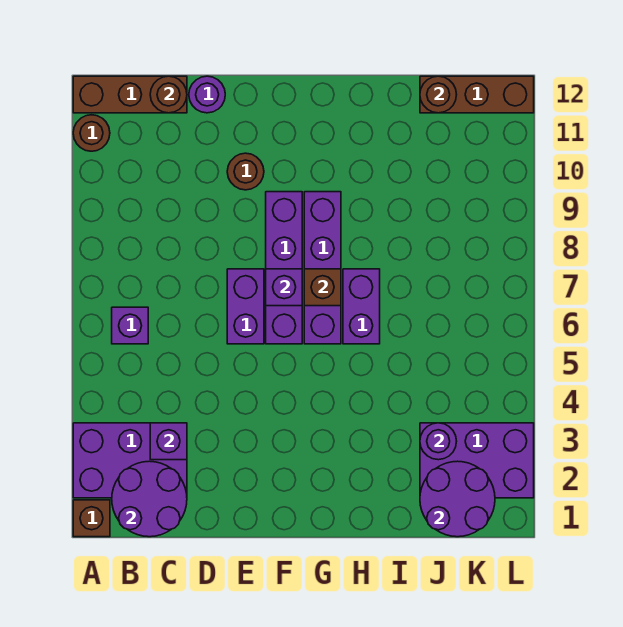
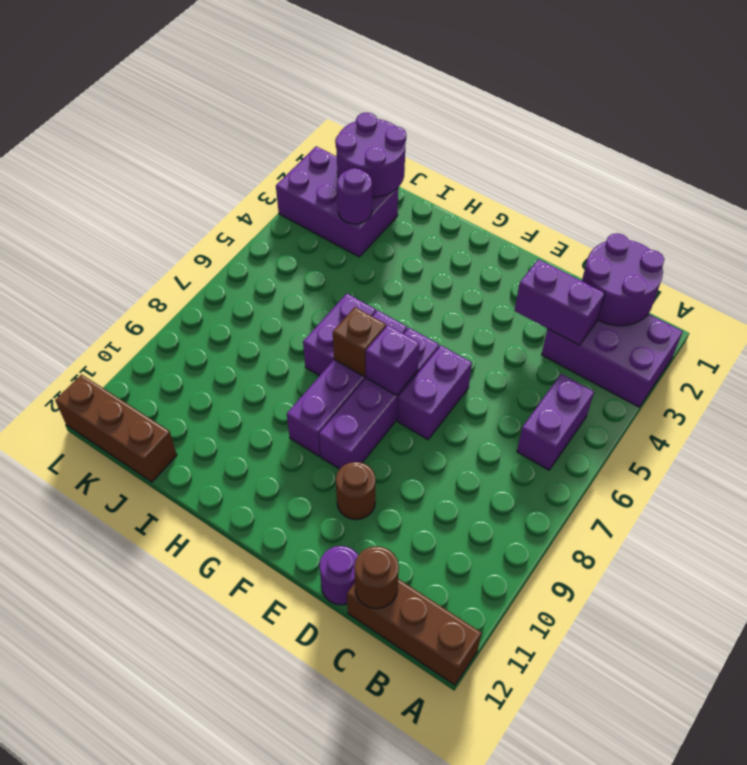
brown brick A1 level 1 -> none
brown round brick A11 level 1 -> none
purple brick B6 level 1 -> purple brick B5:B6 level 1
purple brick C3 level 2 -> purple brick C3:D3 level 2
brown round brick J12 level 2 -> none

